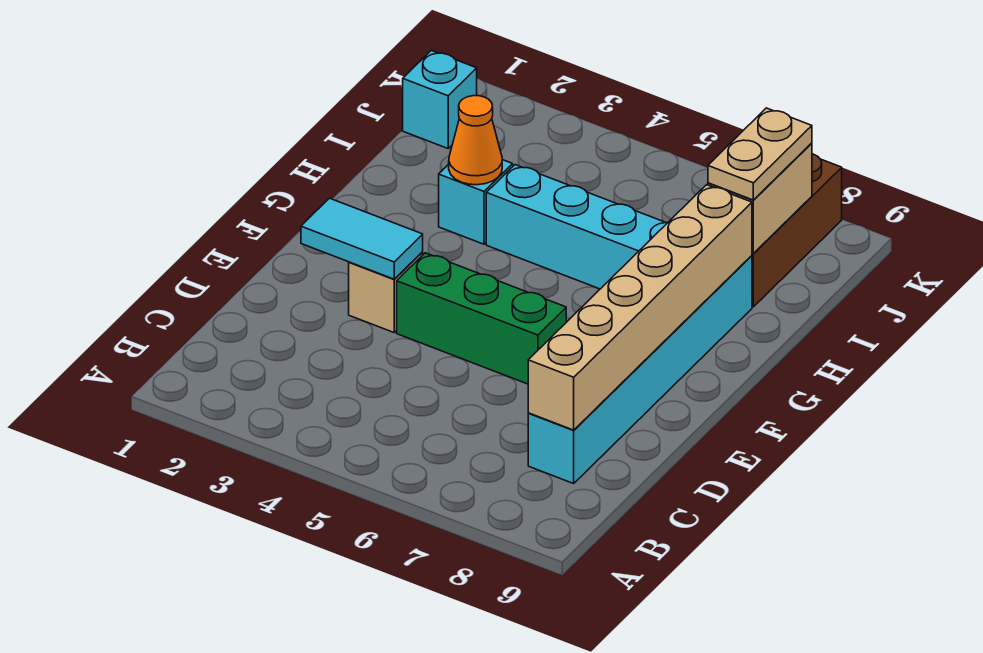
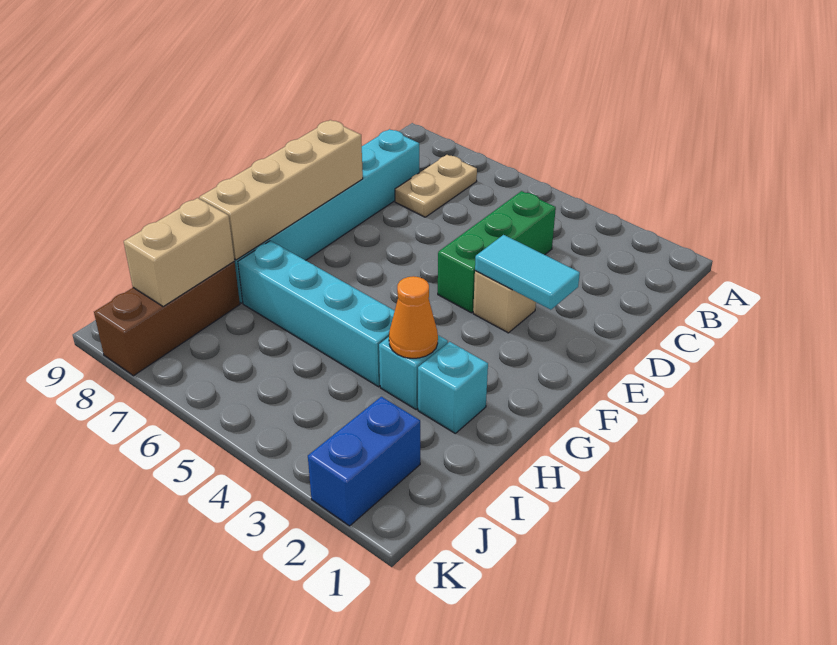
tan brick C8:H8 level 2 -> tan brick E8:H8 level 2
green brick E4:E6 level 1 -> green brick C4:E4 level 1
tan plate I8:J8 level 3 -> tan plate B7:C7 level 1
cyan brick J1 level 1 -> cyan brick H2 level 1
none -> blue brick J2:K2 level 1

